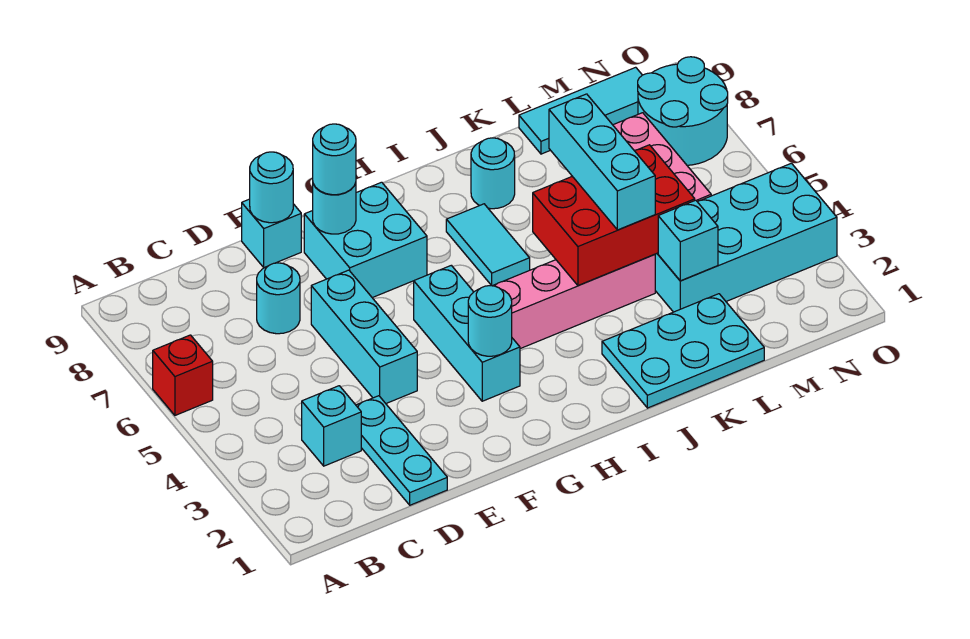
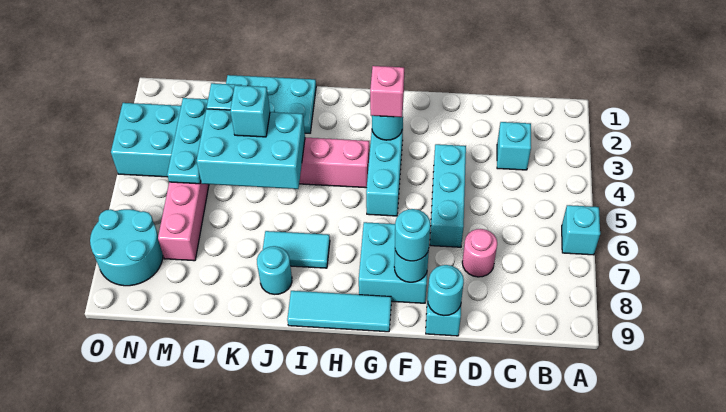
red brick A6 level 1 -> cyan brick A6 level 1
cyan plate D1:D3 level 1 -> cyan plate M3:M5 level 2
cyan round brick D7 level 1 -> pink round brick D7 level 1
none -> pink brick G3 level 3
cyan tile I6:I7 level 1 -> cyan tile I7:J7 level 1
red brick J4:L5 level 2 -> cyan brick J4:L5 level 2
cyan brick K4:K6 level 3 -> cyan brick K4 level 3
cyan tile L9:N9 level 1 -> cyan tile G9:I9 level 1

